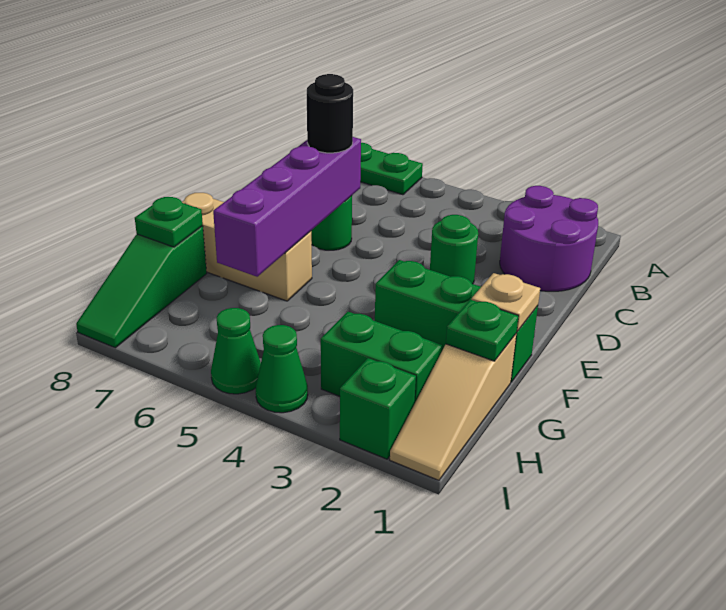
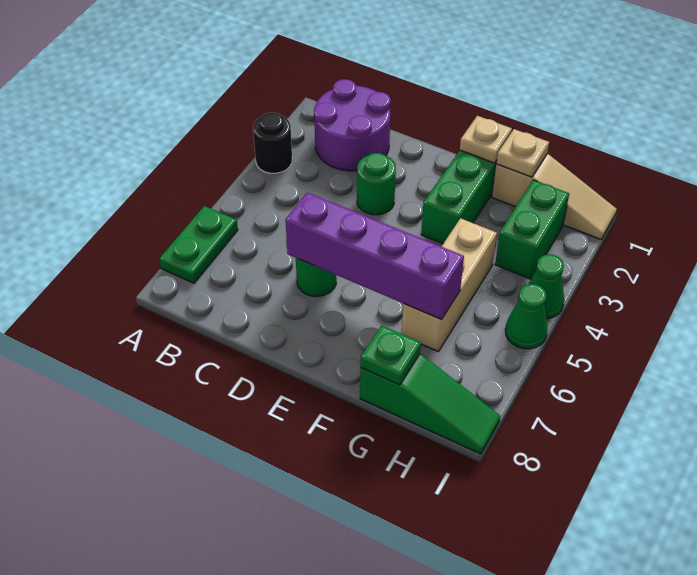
black round brick D6 level 3 -> black round brick A3 level 1
tan brick F6:F8 level 1 -> tan brick G4:G6 level 1
green plate G1 level 2 -> tan plate G1 level 2
green brick I2 level 1 -> none

